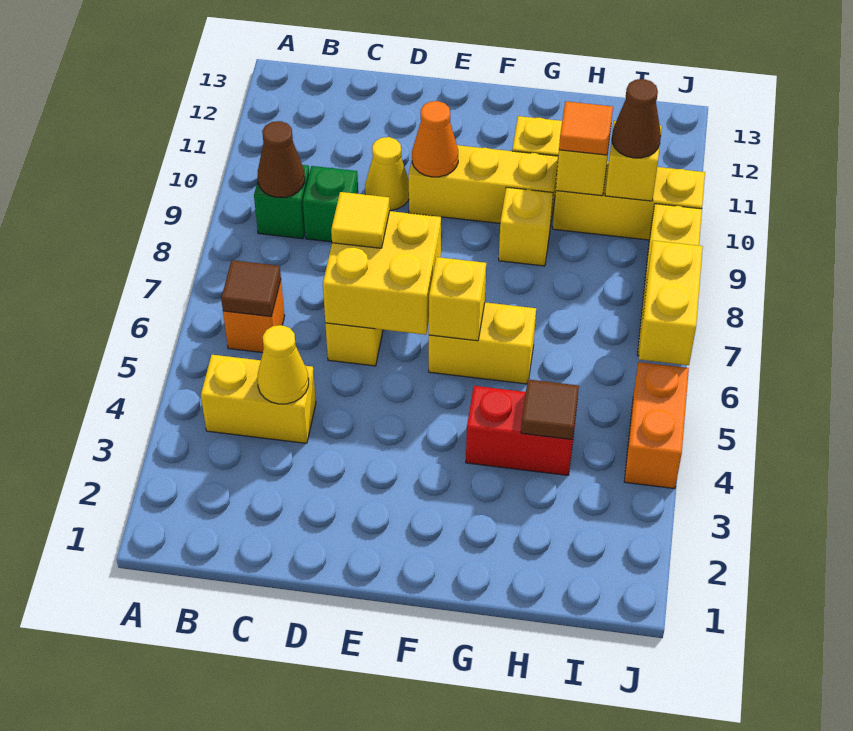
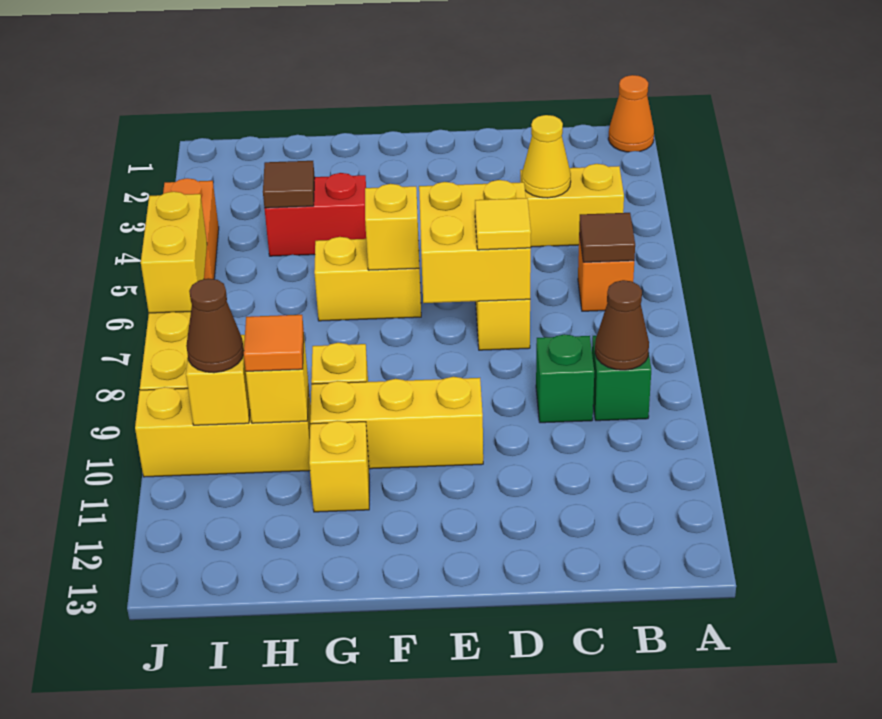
yellow cone D10 level 1 -> none
orange cone E10 level 2 -> orange cone A1 level 1

